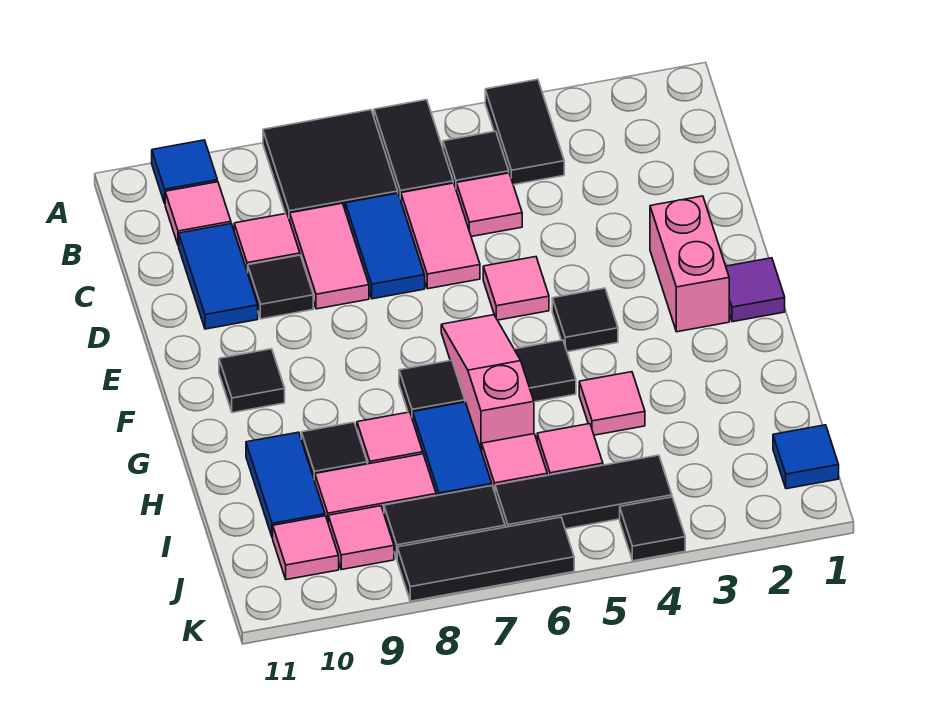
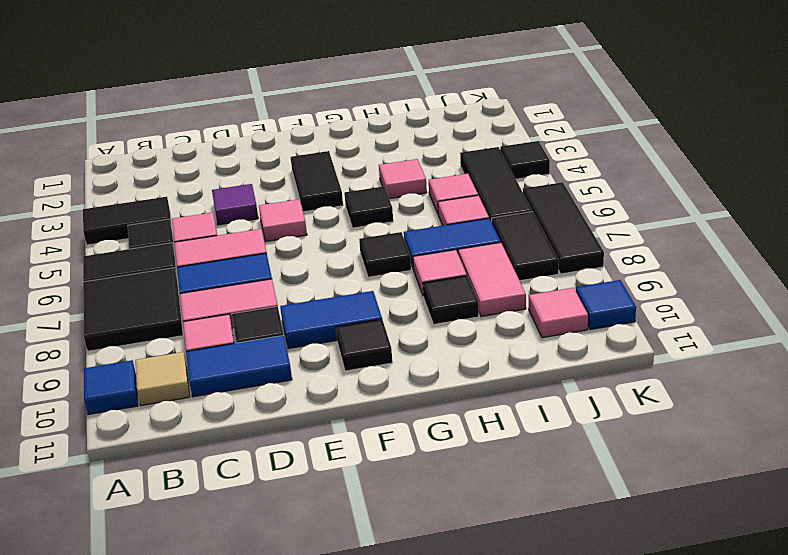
pink tile B10 level 1 -> tan tile B10 level 1
pink brick E2:F2 level 1 -> none
purple tile F1 level 1 -> purple tile D4 level 1
black tile F4 level 1 -> black tile F3:F4 level 1
pink slope F6:H6 level 1 top H -> none
blue tile H10:I10 level 1 -> blue tile E9:F9 level 1
blue tile J1 level 1 -> blue tile K10 level 1
pink tile J9 level 1 -> none

